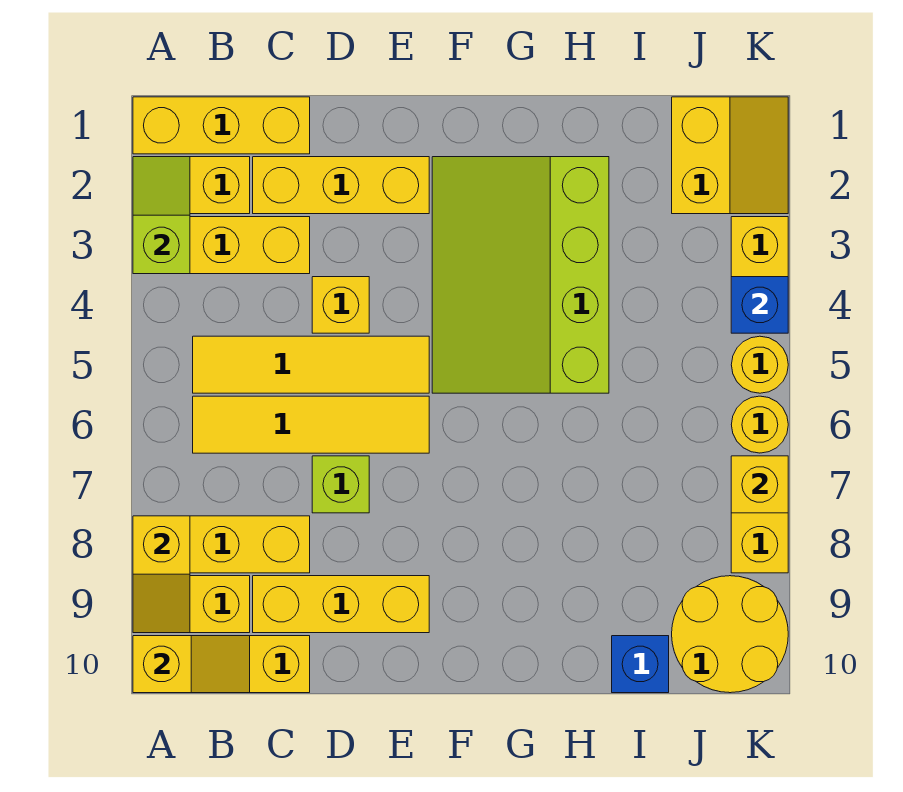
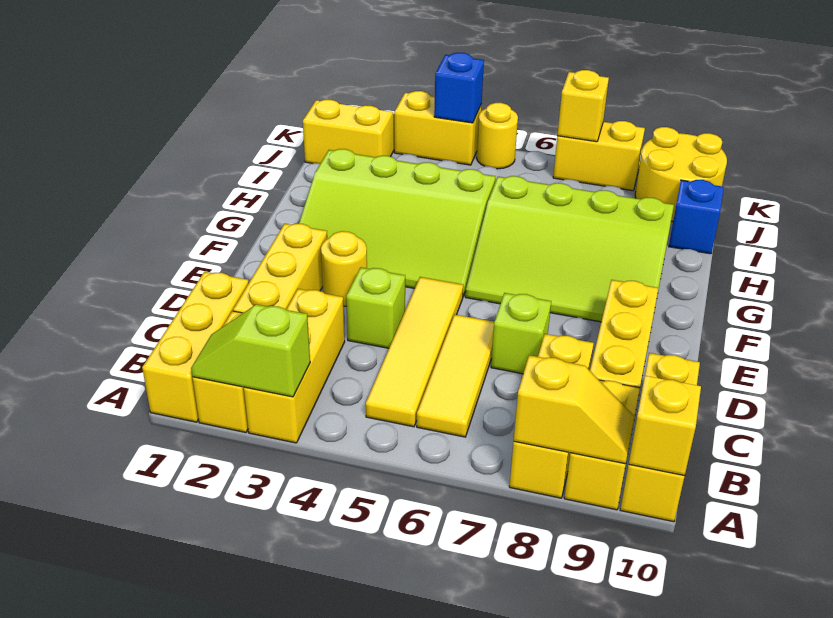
yellow tile B6:E6 level 1 -> yellow tile B6:D6 level 1
yellow brick D4 level 1 -> lime brick D4 level 1
none -> lime slope F6:H9 level 1 top H
yellow round brick K6 level 1 -> yellow round brick E3 level 1

